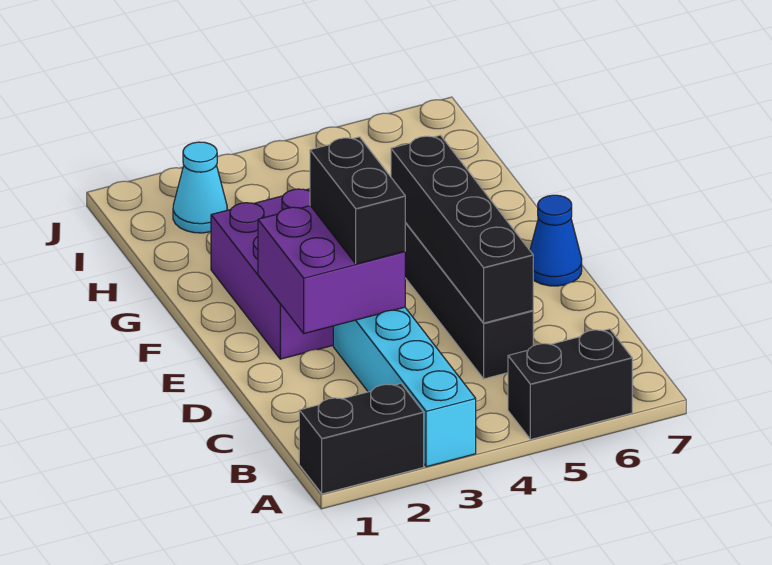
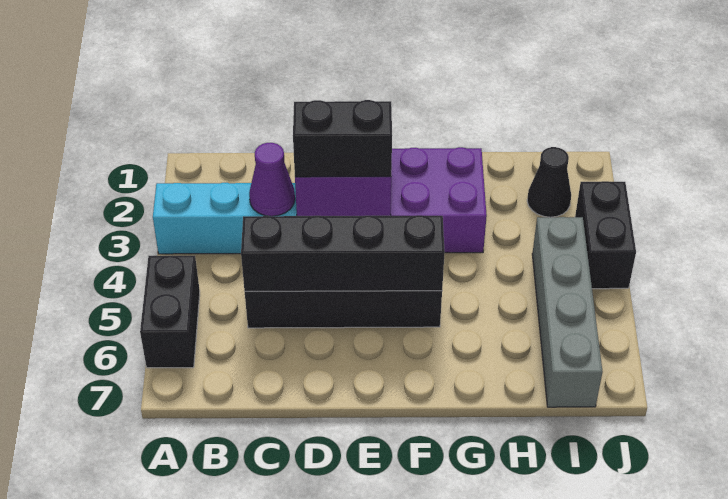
black brick A1:A2 level 1 -> black brick J3:J4 level 1
none -> purple cone C3 level 2
blue cone E7 level 1 -> none
cyan cone I2 level 1 -> black cone I2 level 1
none -> grey brick I4:I7 level 1

